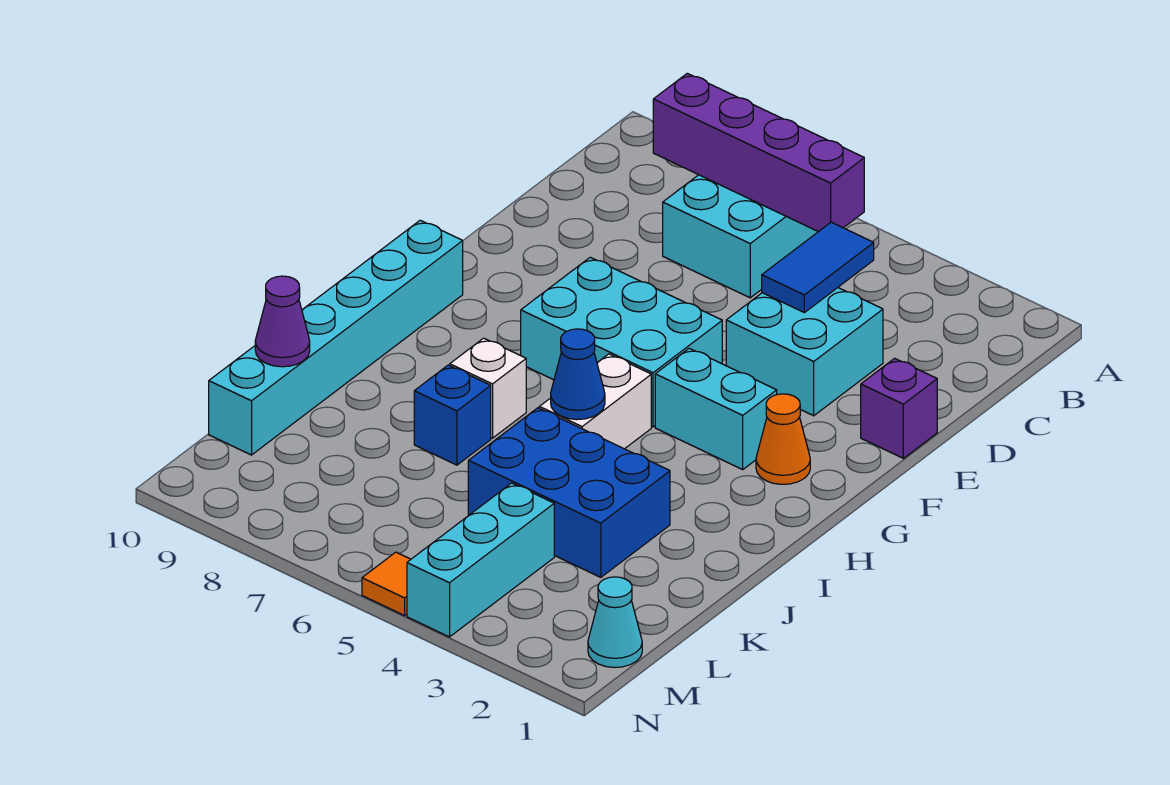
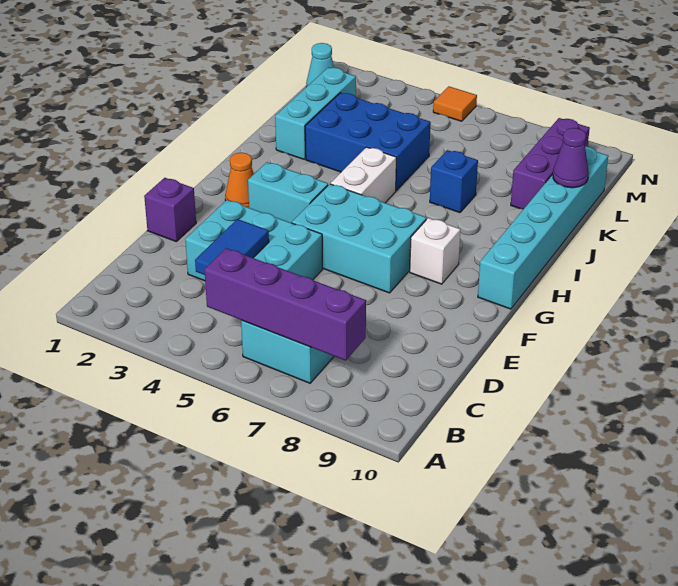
cyan brick D3:E4 level 1 -> cyan brick D3:E5 level 1
blue cone I5 level 2 -> none
white brick I7 level 1 -> white brick G8 level 1
none -> purple brick K9:M9 level 1
cyan brick L4:N4 level 1 -> cyan brick J2:L2 level 1

